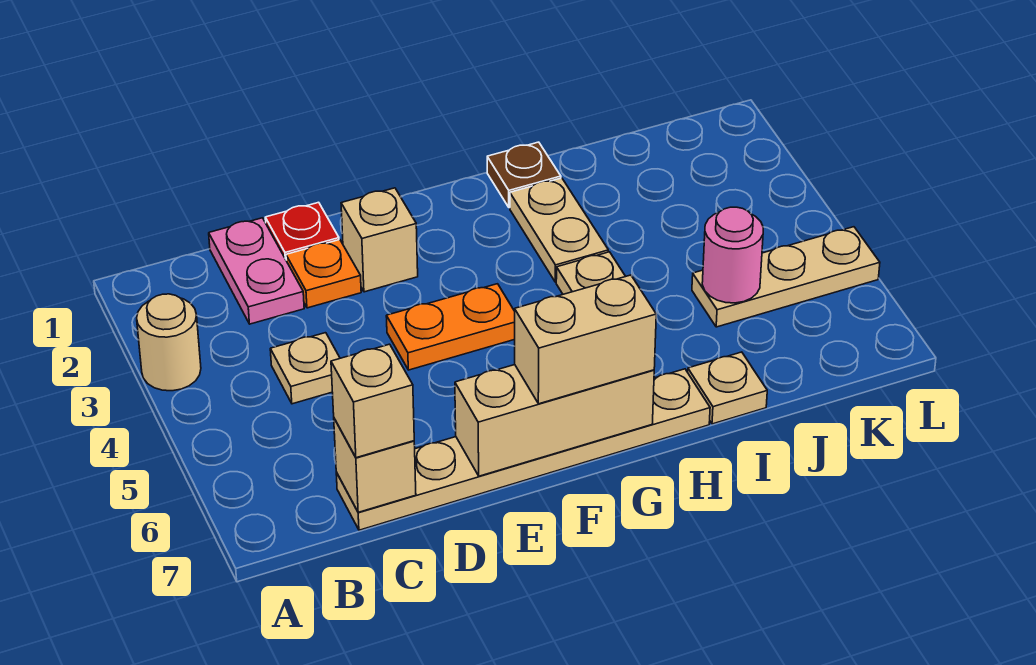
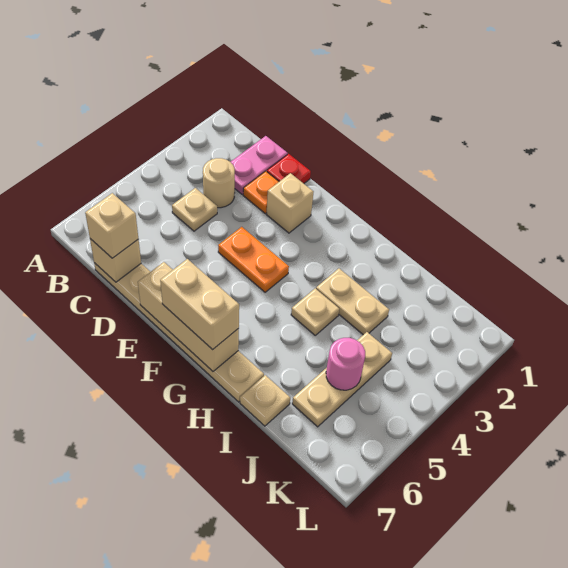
tan round brick A3 level 1 -> tan round brick C3 level 1
brown plate H1 level 1 -> none
tan plate H2:H3 level 1 -> tan plate H3:I3 level 1
tan plate J5:L5 level 1 -> tan plate J4:J6 level 1

